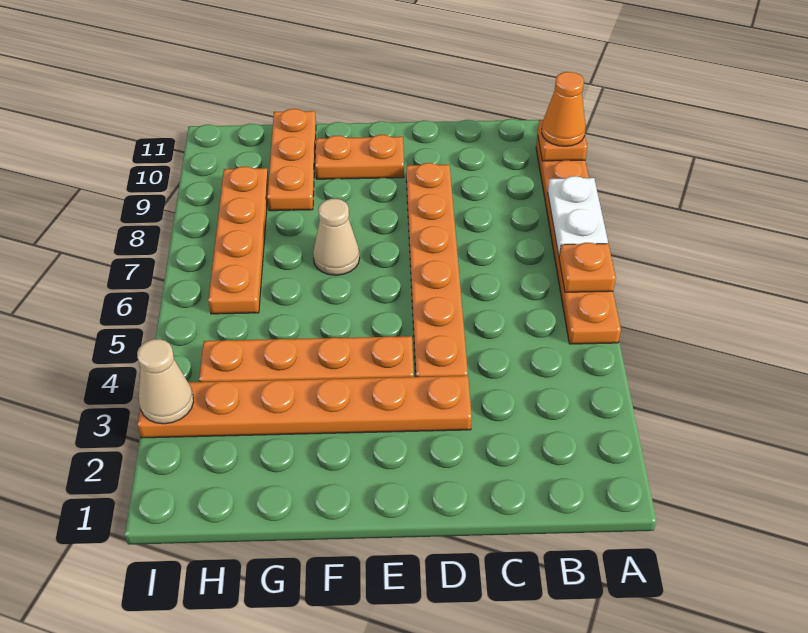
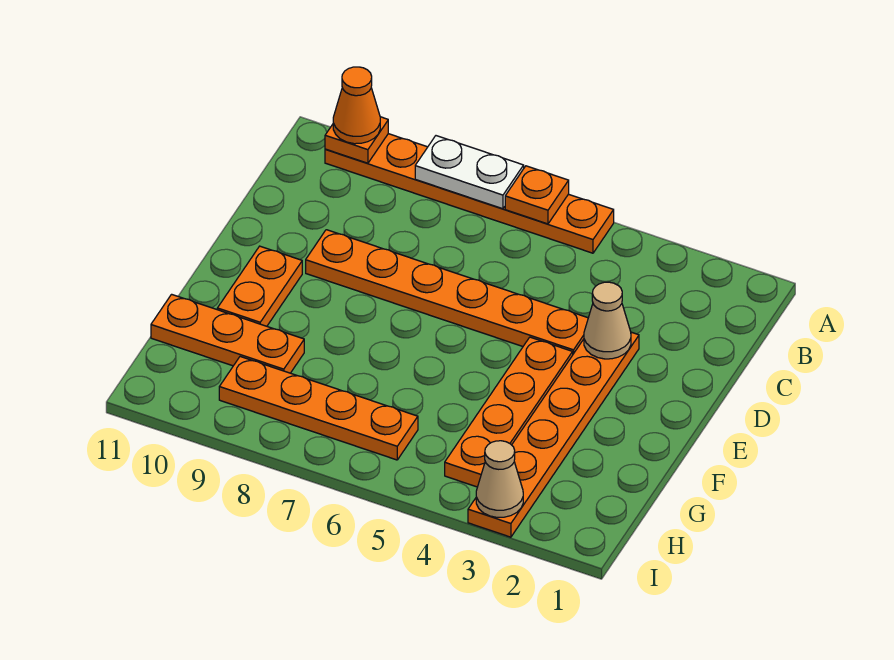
tan cone F7 level 1 -> tan cone D3 level 2

